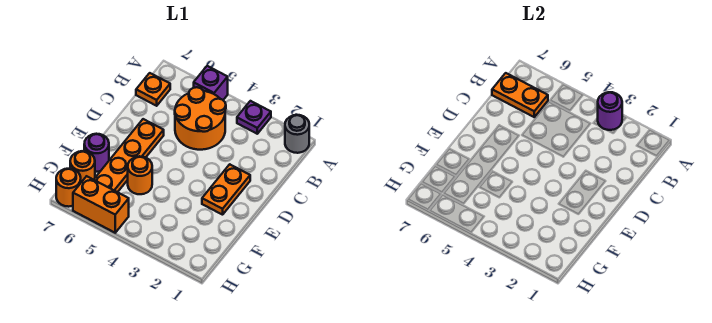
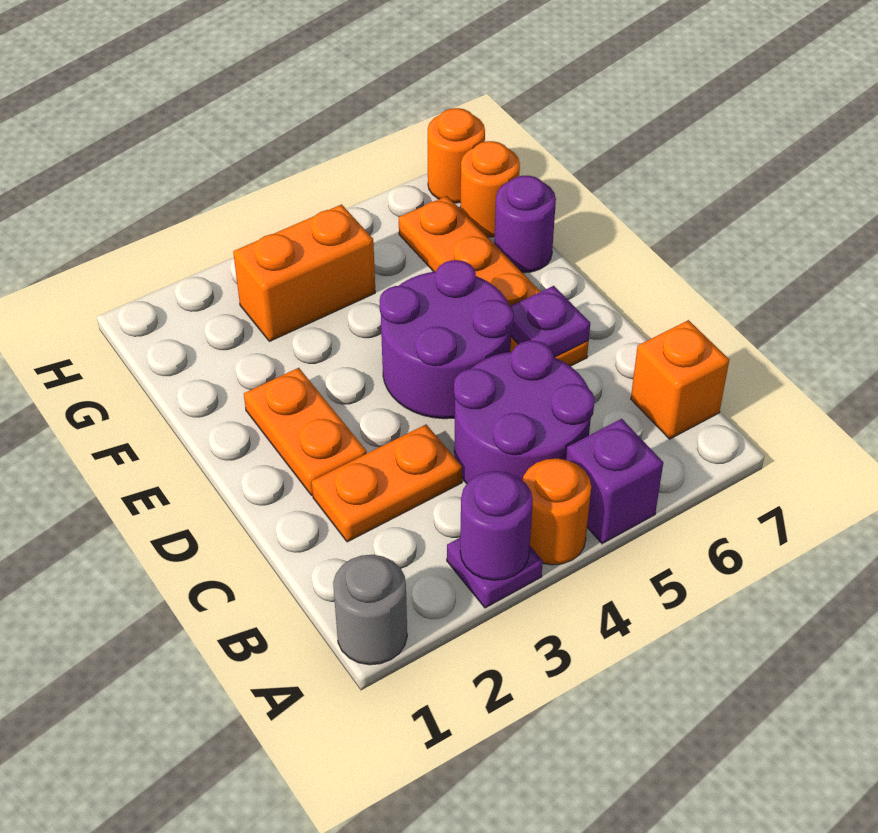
orange round brick B4:C5 level 1 -> purple round brick B4:C5 level 1
orange plate B6:B7 level 2 -> orange plate C2:C3 level 1
orange plate B7 level 1 -> orange brick B7 level 1
none -> purple round brick D4:E5 level 1
none -> purple plate D6 level 2
orange round brick F5 level 1 -> orange round brick A4 level 1
orange brick H5:H6 level 1 -> orange brick G3:G4 level 1

